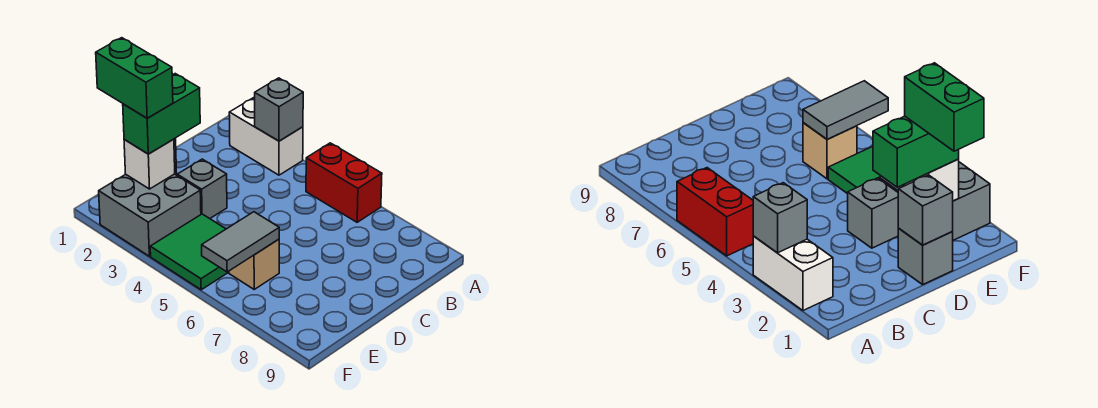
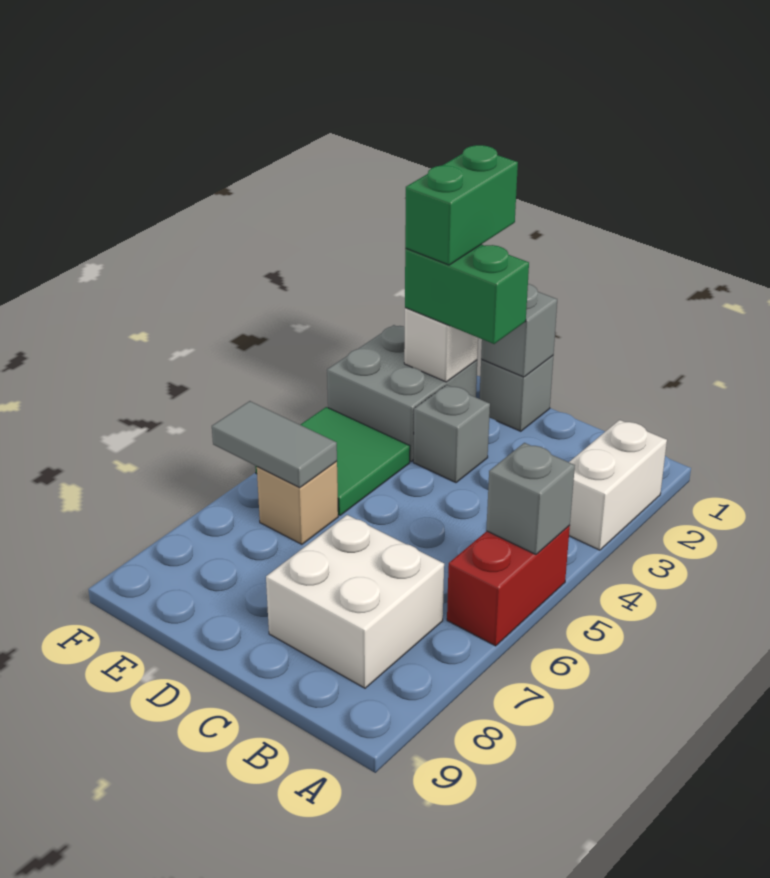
grey brick A3 level 2 -> grey brick A5 level 2
none -> white brick B7:C8 level 1

